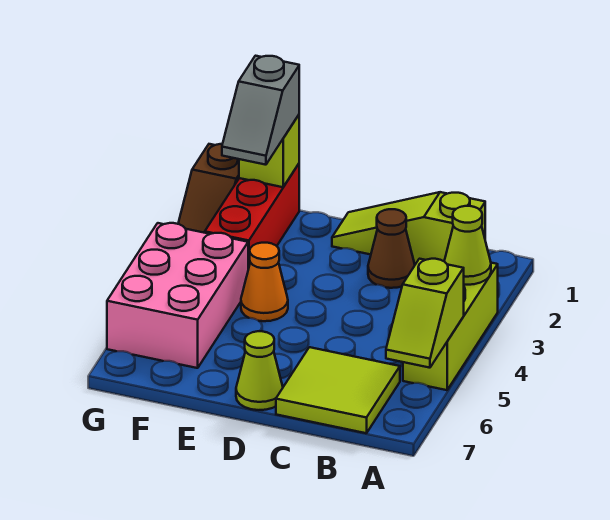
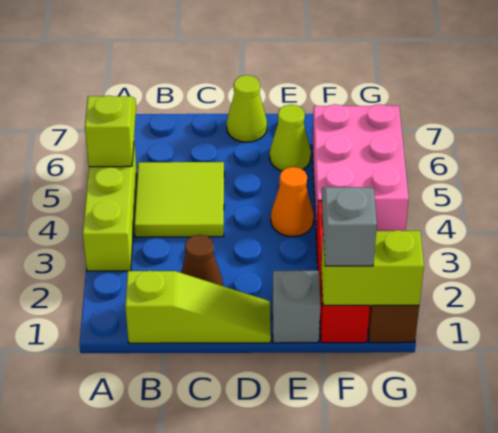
lime cone A3 level 2 -> lime cone E6 level 1
lime tile B6:C7 level 1 -> lime tile B4:C5 level 1
none -> grey brick E1 level 1
lime brick F1 level 2 -> lime brick F1:G1 level 2

